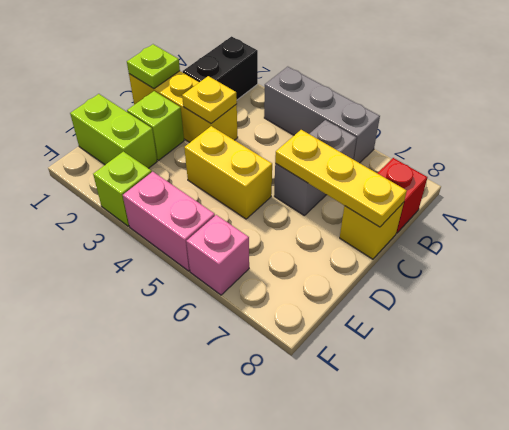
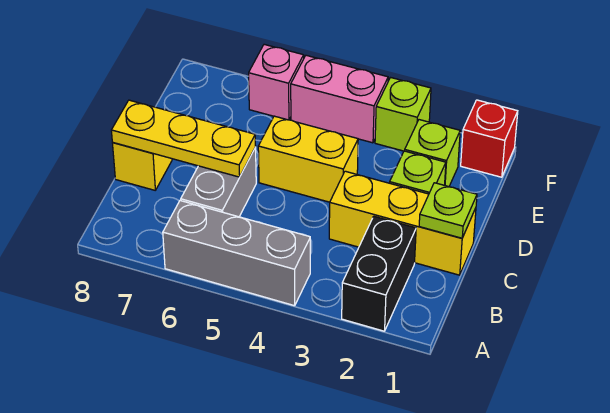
red brick B8 level 1 -> red brick F1 level 1
yellow plate C3 level 2 -> none
lime brick E1:E2 level 1 -> lime brick E2 level 1

